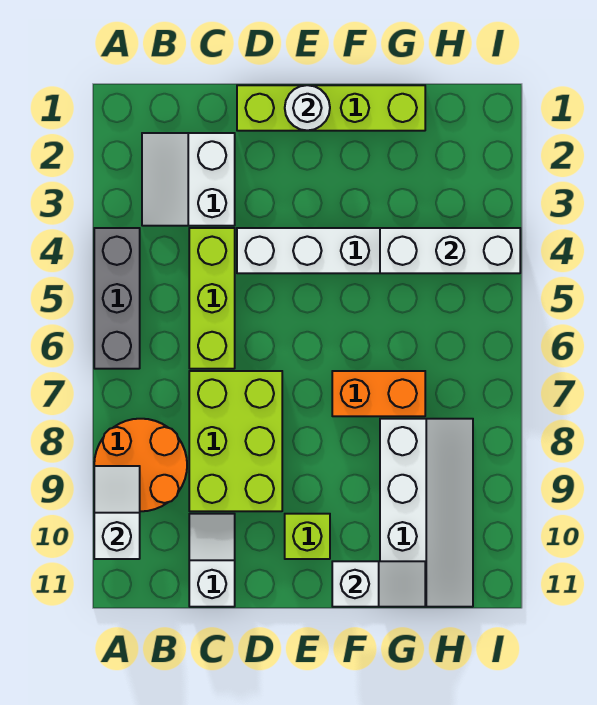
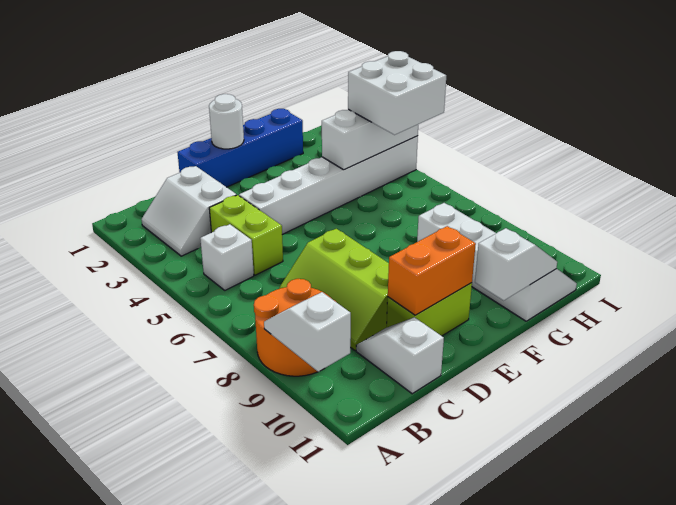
grey brick A4:A6 level 1 -> none
none -> white brick B5 level 1
lime brick C4:C6 level 1 -> lime brick C4:C5 level 1
lime brick C7:D9 level 1 -> lime slope C7:D9 level 1 top D
lime brick D1:G1 level 1 -> blue brick D1:G1 level 1
lime brick E10 level 1 -> lime brick D10:E10 level 1
orange brick F7:G7 level 1 -> orange brick D10:E10 level 2
none -> white brick H4:I5 level 3

